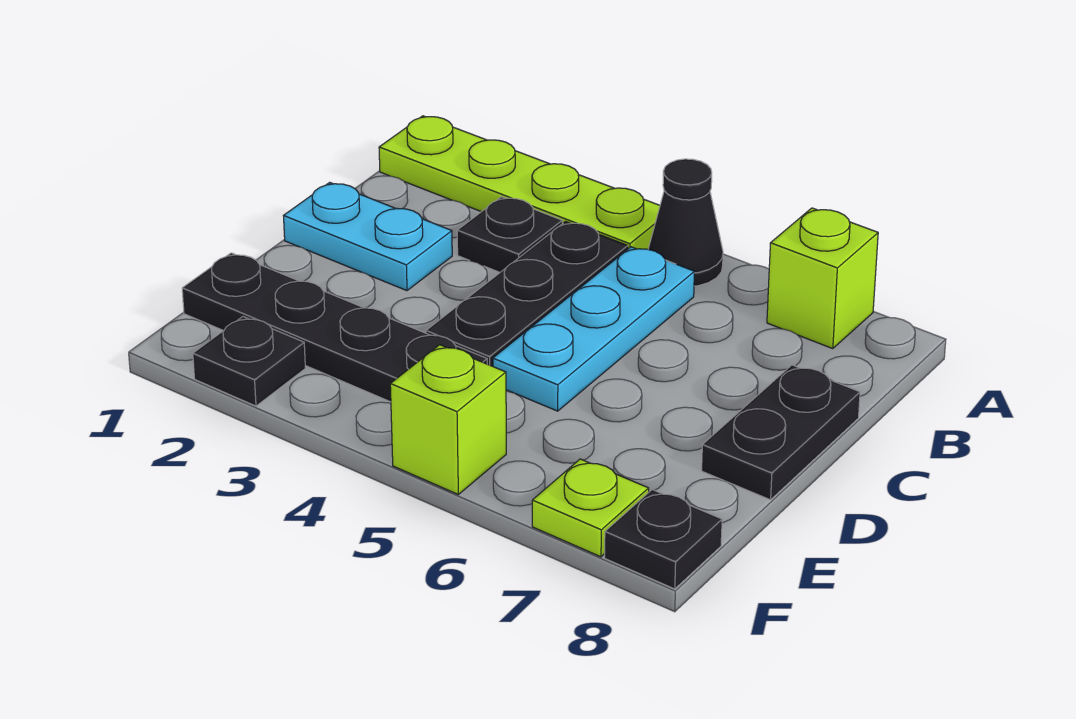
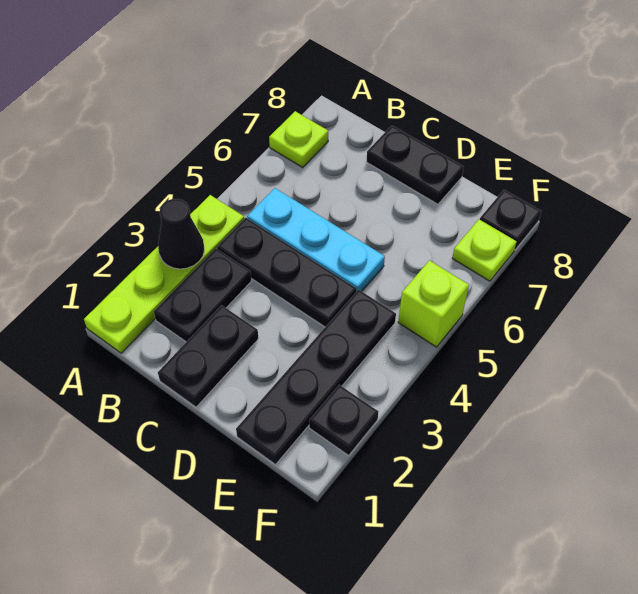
black cone A5 level 1 -> black cone A3 level 2
lime brick A7 level 1 -> lime plate A7 level 1
black plate B3 level 1 -> black plate B2:B3 level 1
cyan plate C1:C2 level 1 -> black plate C1:C2 level 1

